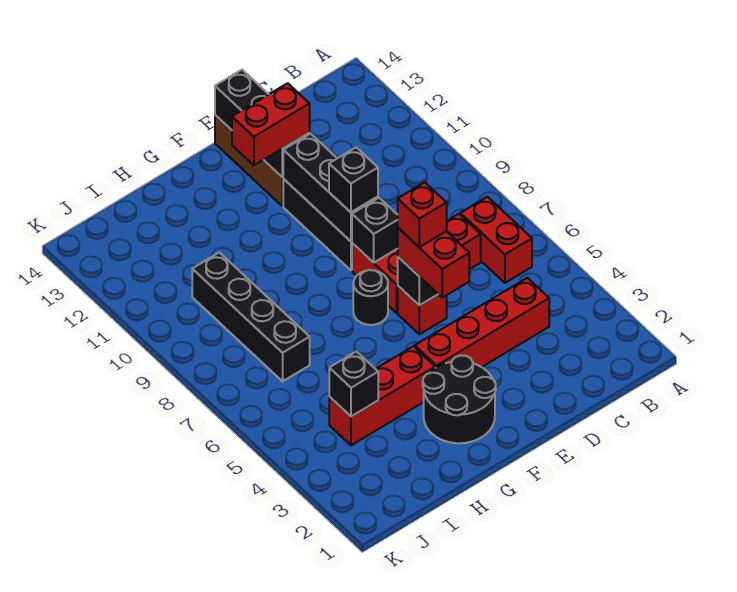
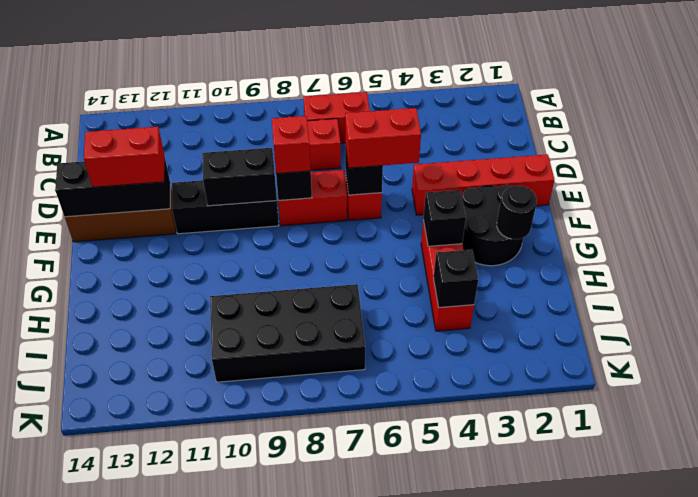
red brick C4:F4 level 1 -> red brick E1:E4 level 1
red brick E6 level 4 -> red brick E8 level 3
black brick E9:E11 level 2 -> black brick E9:E10 level 2
black brick E9 level 3 -> black brick G4 level 2
red brick E12:F12 level 3 -> red brick E12:E13 level 3
black round brick F7 level 1 -> black round brick G2 level 2
black brick I7:I10 level 1 -> black brick I7:J10 level 1

